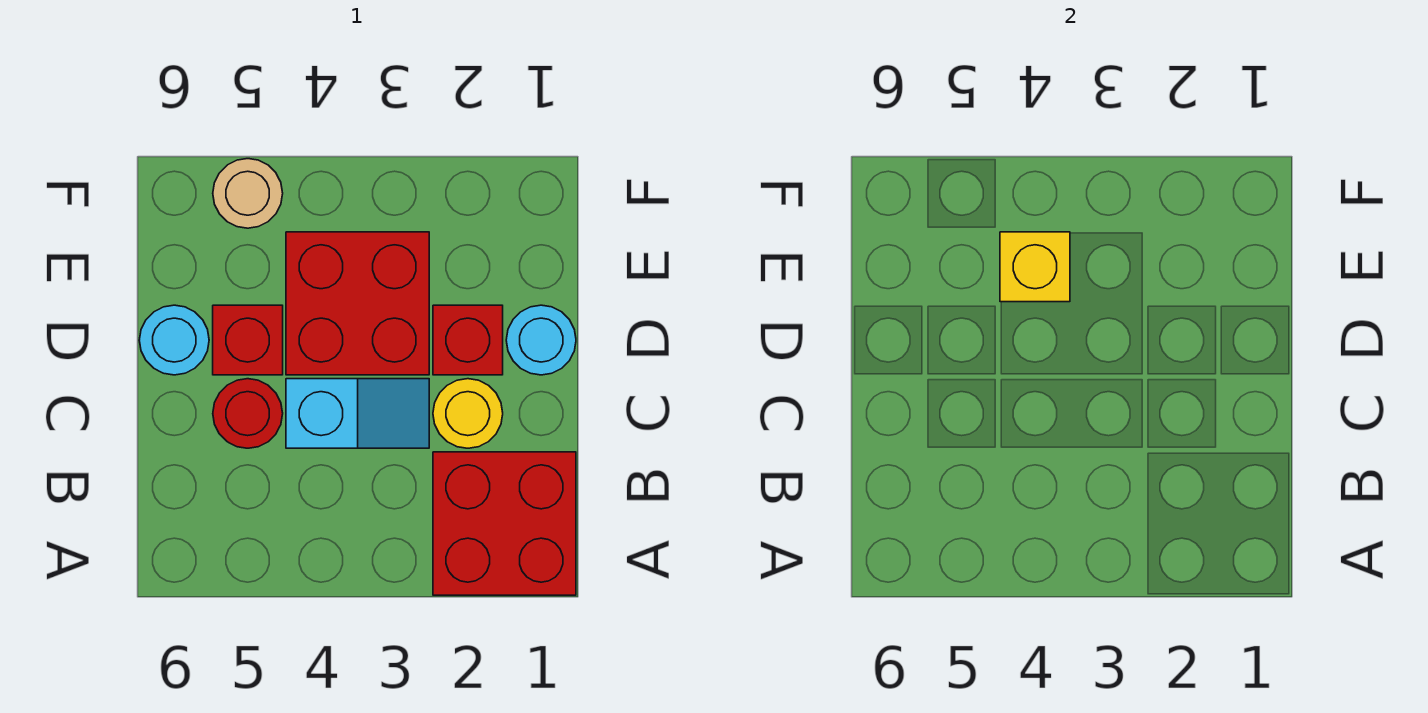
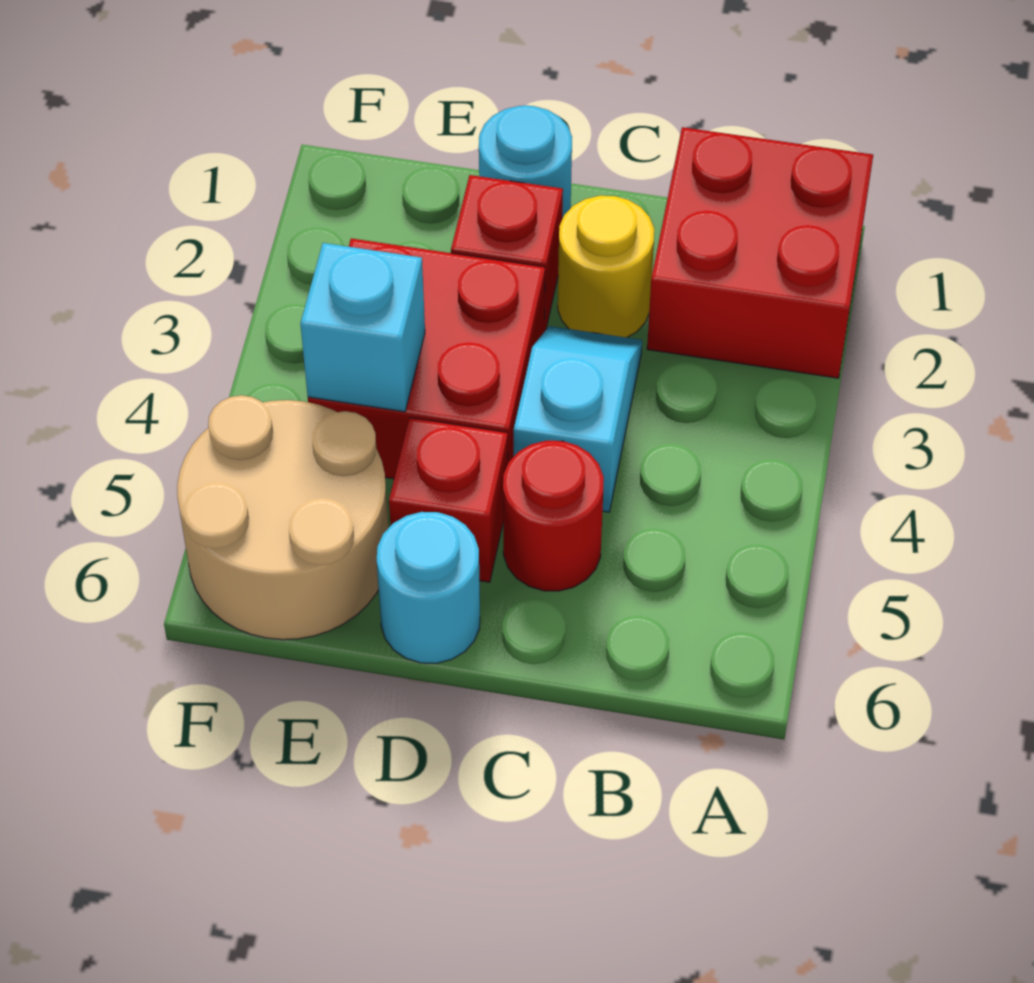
yellow brick E4 level 2 -> cyan brick E4 level 2
tan round brick F5 level 1 -> tan round brick E5:F6 level 1

